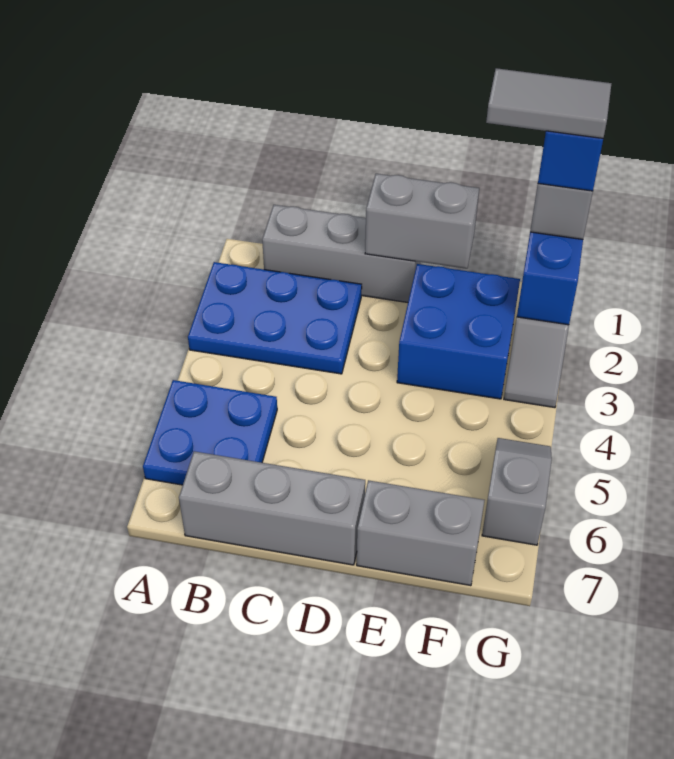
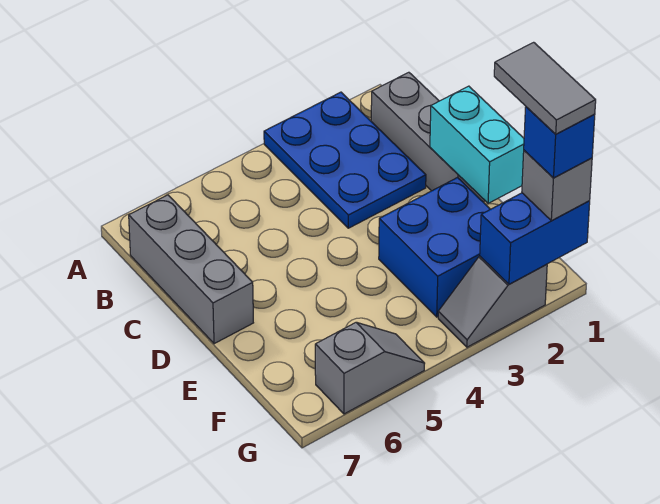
blue plate A5:B6 level 1 -> none
grey brick D1:E1 level 2 -> cyan brick D1:E1 level 2
grey brick E7:F7 level 1 -> none

